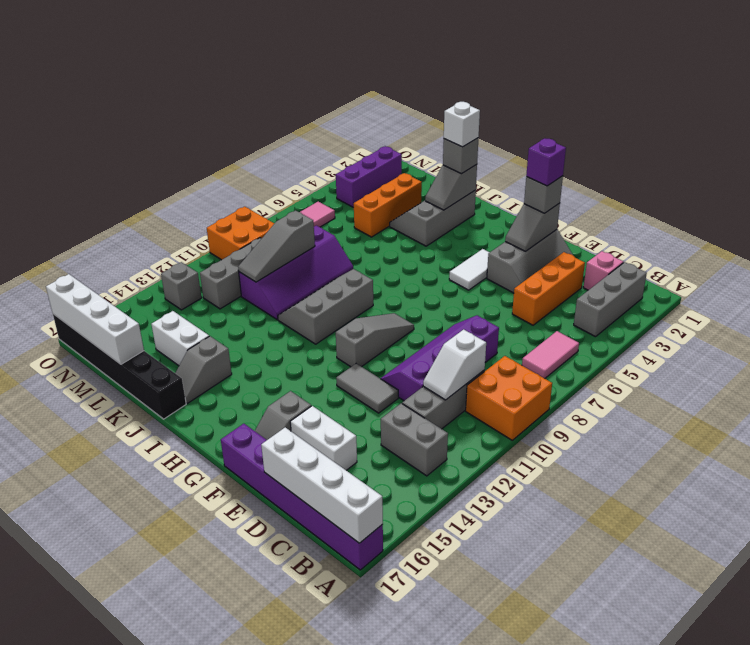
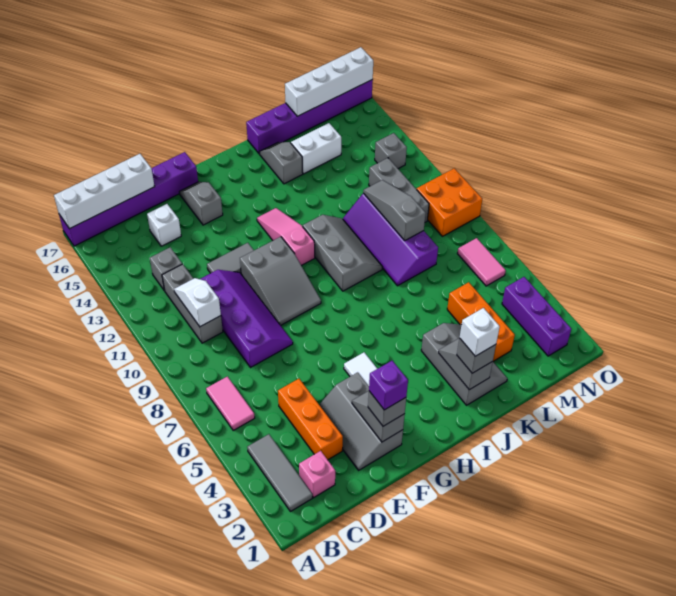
orange brick A9:B10 level 1 -> none
grey brick B2:B4 level 1 -> grey tile B2:B4 level 1
grey brick B13:C13 level 1 -> grey brick C13 level 1
white brick D15:E15 level 1 -> white brick D15 level 1
grey slope G9:G11 level 1 top 11 -> grey slope F9:G11 level 1 top 11
none -> pink slope H11:H13 level 1 top 11
black brick J17:O17 level 1 -> purple brick J17:O17 level 1

